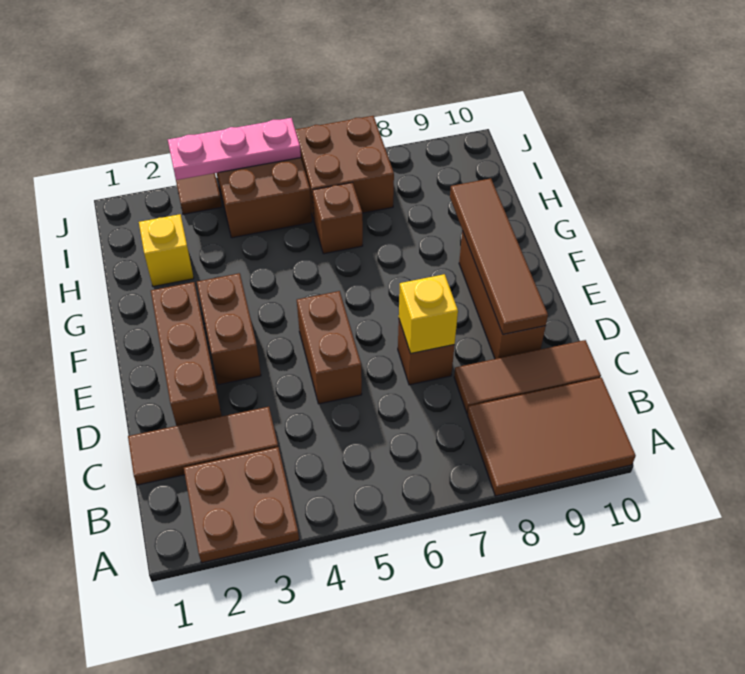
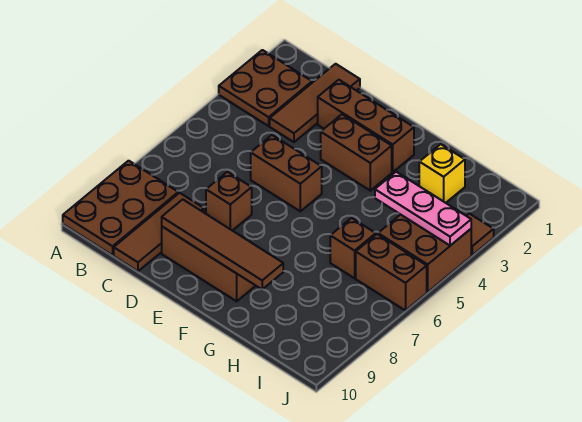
brown tile A8:B10 level 1 -> brown plate A8:B10 level 1
yellow brick D7 level 2 -> none
brown brick I6:J7 level 1 -> brown brick I6:J6 level 1
pink plate J3:J5 level 2 -> pink plate H4:J4 level 2

